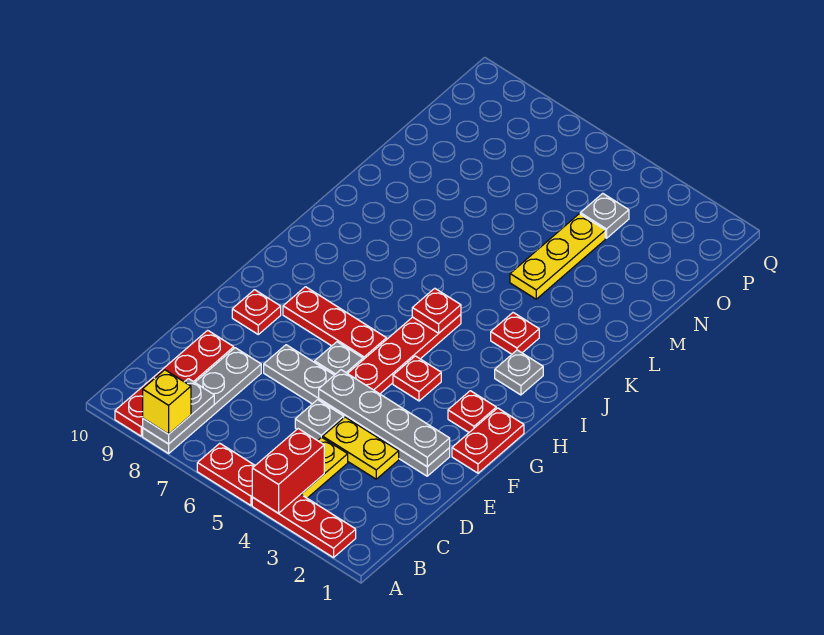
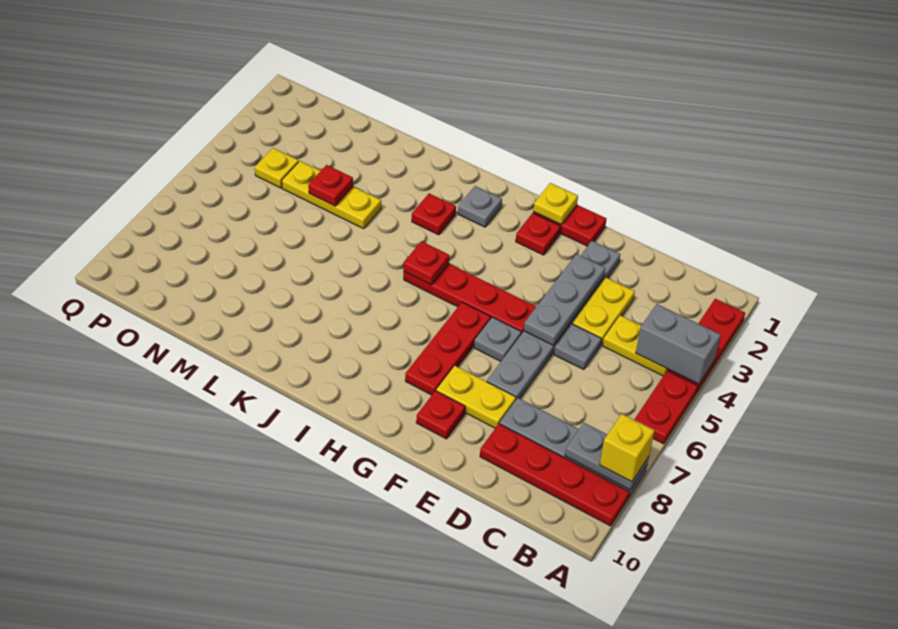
red brick A4:B4 level 2 -> grey brick A4:B4 level 2
grey plate E2:E5 level 2 -> grey plate E3:E5 level 2
none -> yellow plate E8:F8 level 1
none -> yellow plate G1 level 2
red plate G4 level 1 -> red plate M4 level 2
grey plate O4 level 1 -> yellow plate O4 level 1

